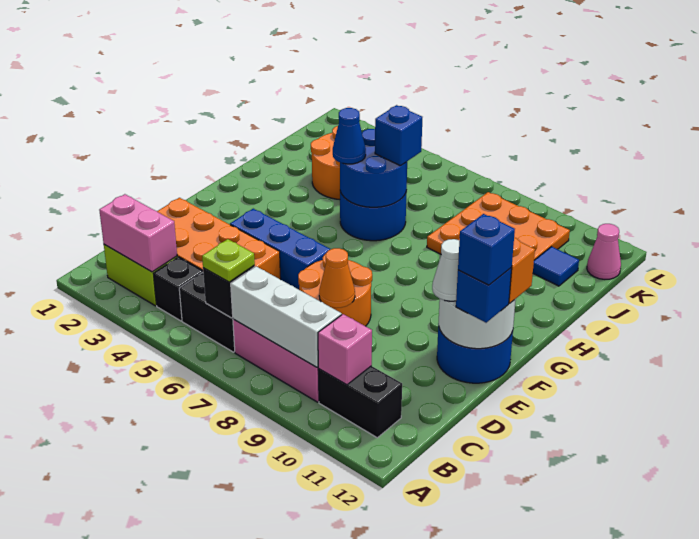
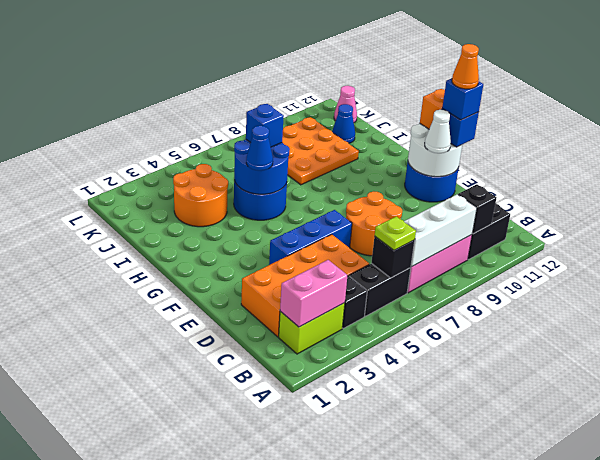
pink brick B10 level 2 -> black brick B10 level 2
orange cone D8 level 2 -> orange cone E12 level 5
blue tile J11 level 1 -> blue cone J11 level 1

